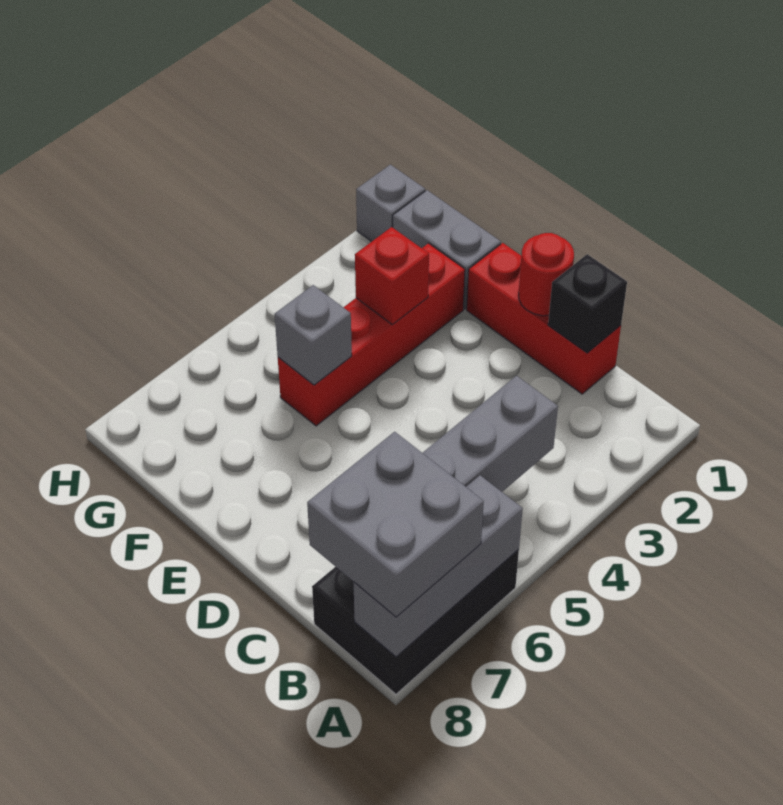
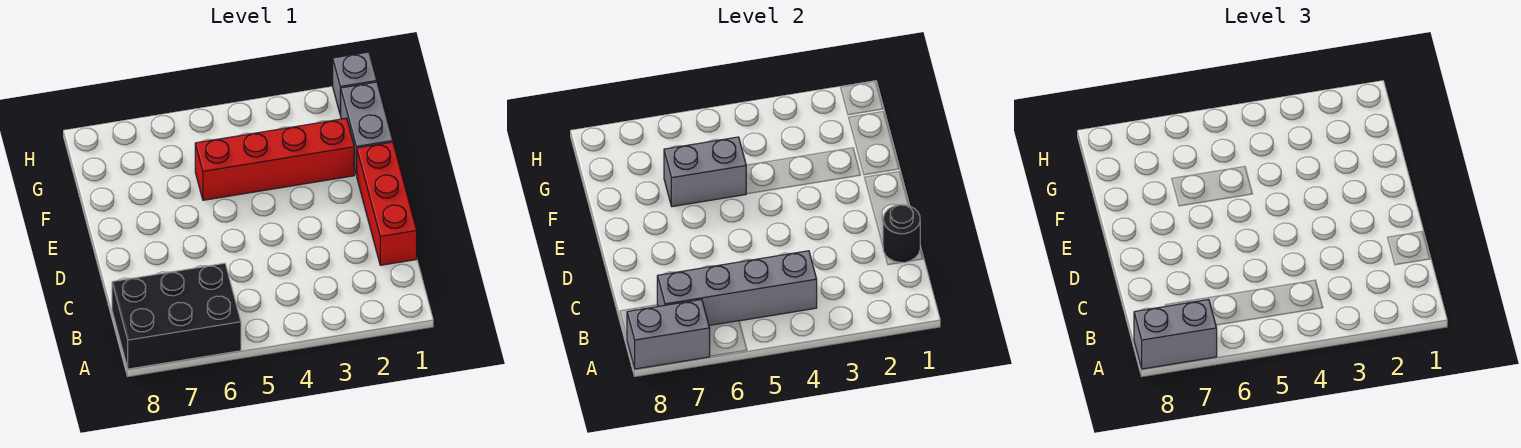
grey brick A6:A8 level 2 -> grey brick A7:A8 level 2
grey brick A7:B8 level 3 -> grey brick A7:A8 level 3
black brick C1 level 2 -> black round brick C1 level 2
red round brick D1 level 2 -> none
red brick F3 level 2 -> none
grey brick F5 level 2 -> grey brick F5:F6 level 2

